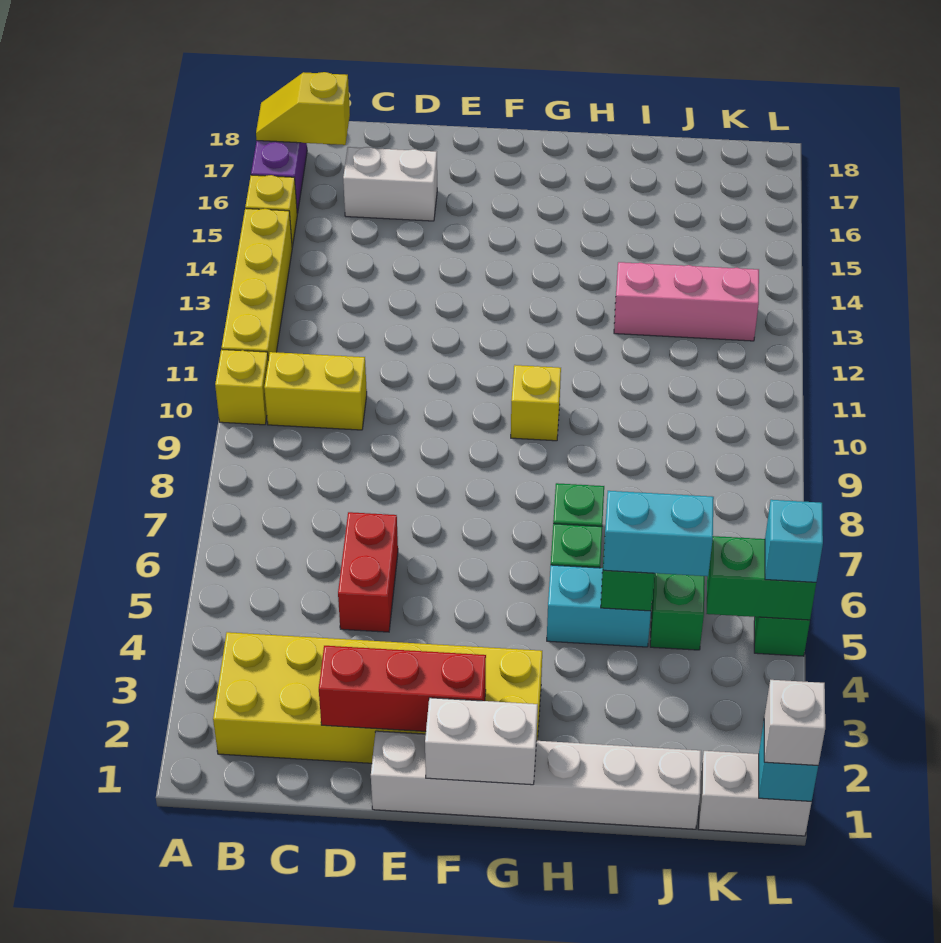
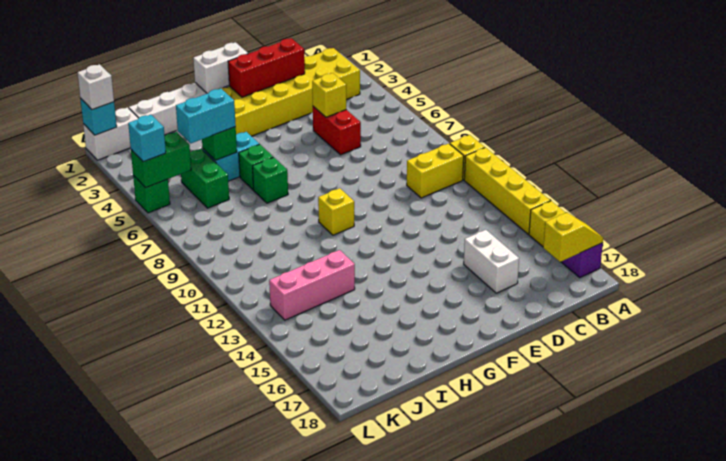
white brick C16:D16 level 1 -> white brick D15:D16 level 1
none -> yellow brick D5 level 2

